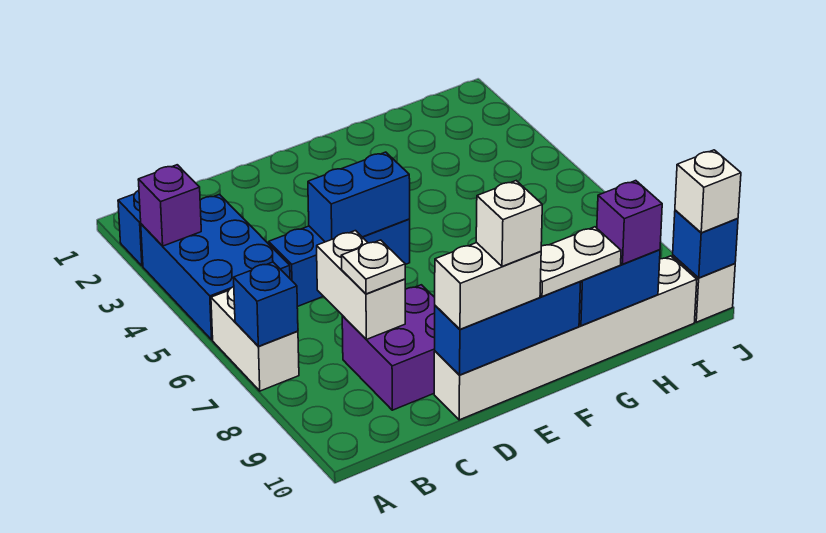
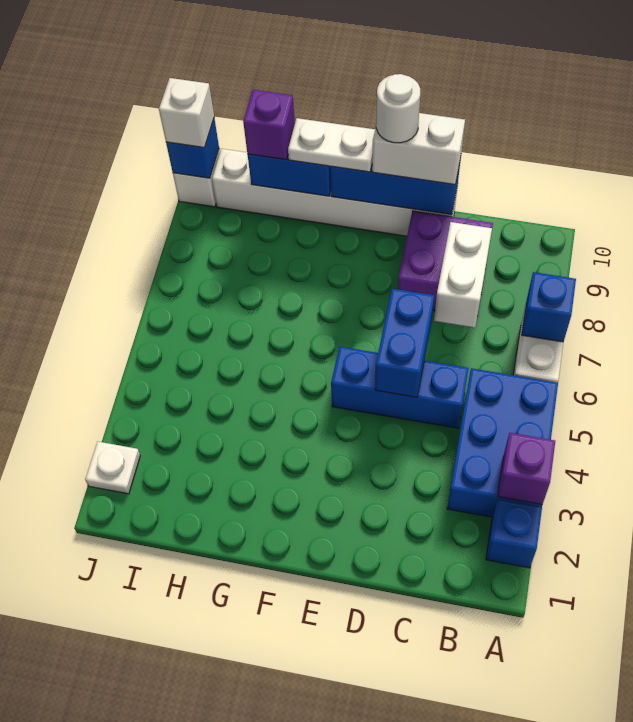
white plate C8 level 3 -> white plate J2 level 1
blue brick D5:E5 level 2 -> blue brick D5:D6 level 2
white brick E10 level 4 -> white round brick E10 level 4

